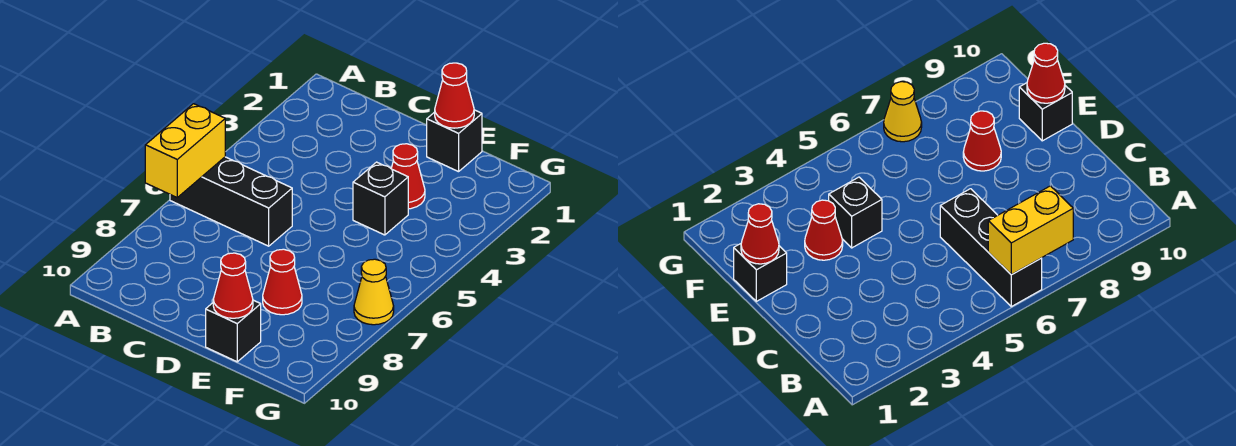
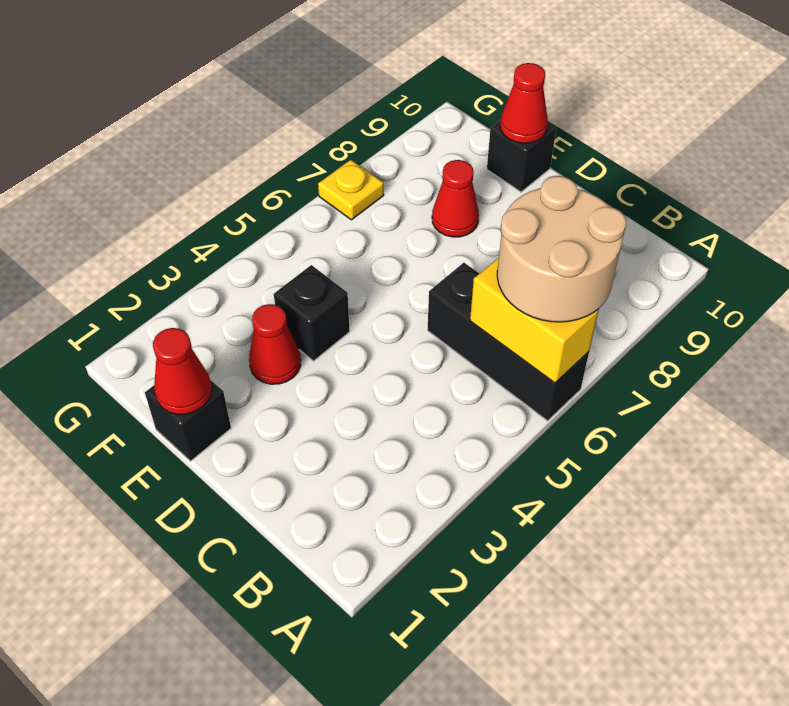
yellow brick A6:A7 level 2 -> yellow brick A6:B6 level 2
none -> tan round brick A6:B7 level 3
yellow cone G7 level 1 -> yellow plate G7 level 1

